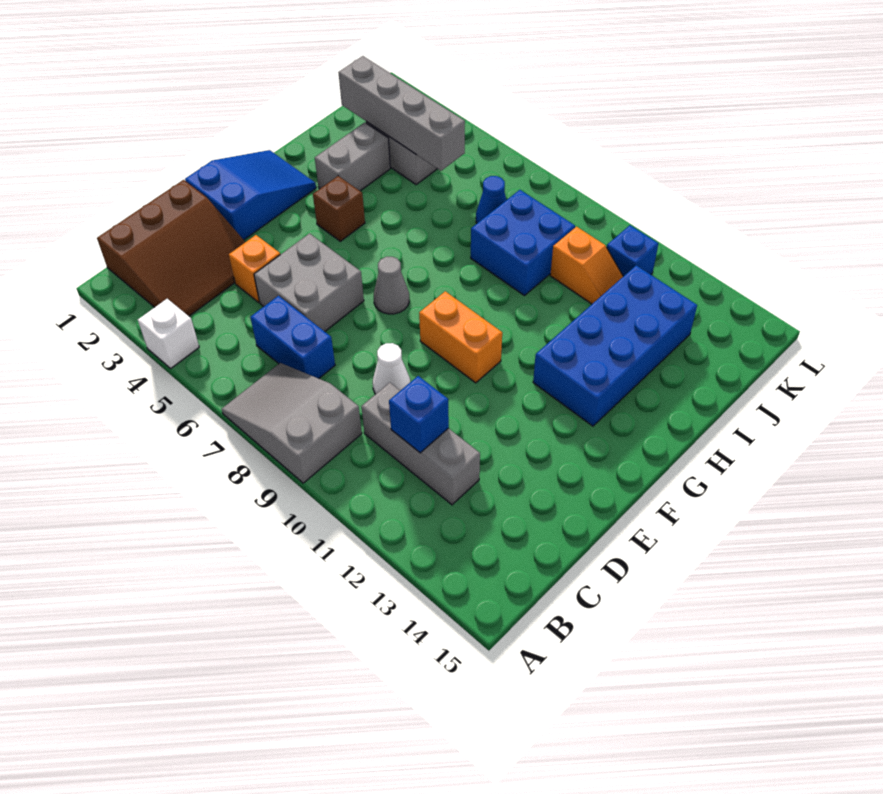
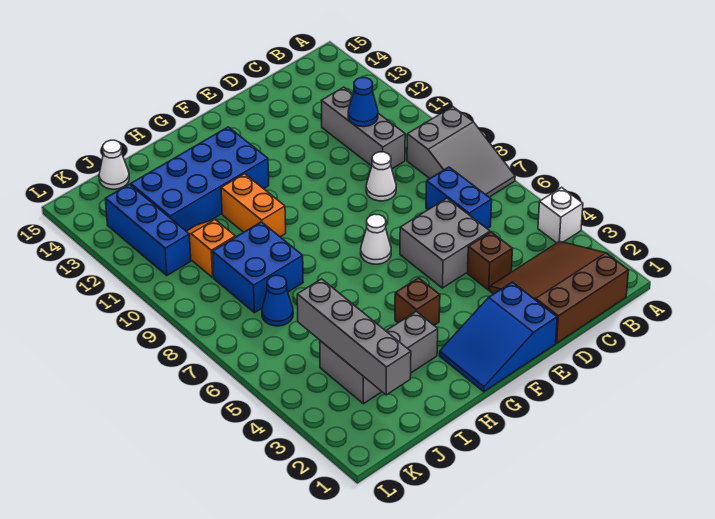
blue brick C11 level 2 -> blue cone C11 level 2
orange brick D4 level 1 -> brown brick D4 level 1
grey cone F7 level 1 -> white cone F7 level 1
orange brick F9:F10 level 1 -> orange brick H10:H11 level 1
none -> white cone J15 level 1
blue brick K11 level 1 -> blue brick K11:K13 level 1

